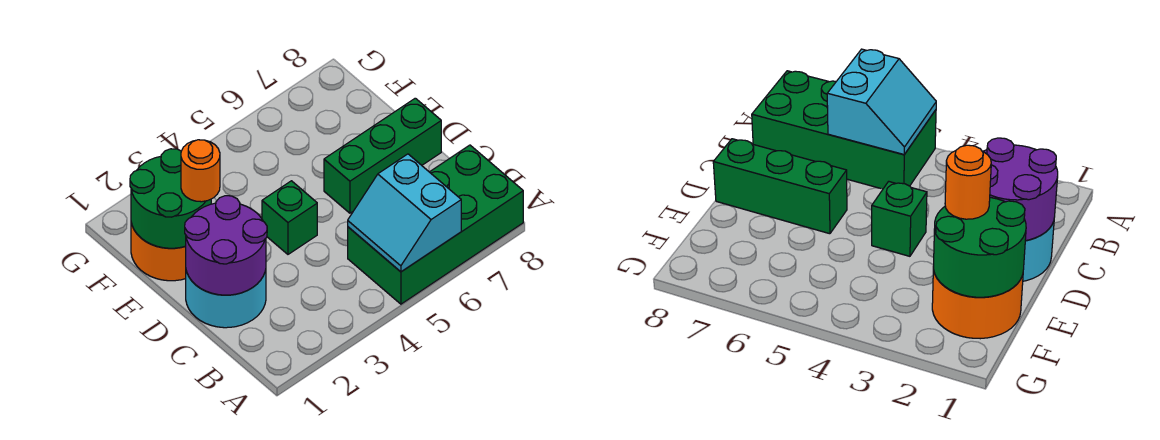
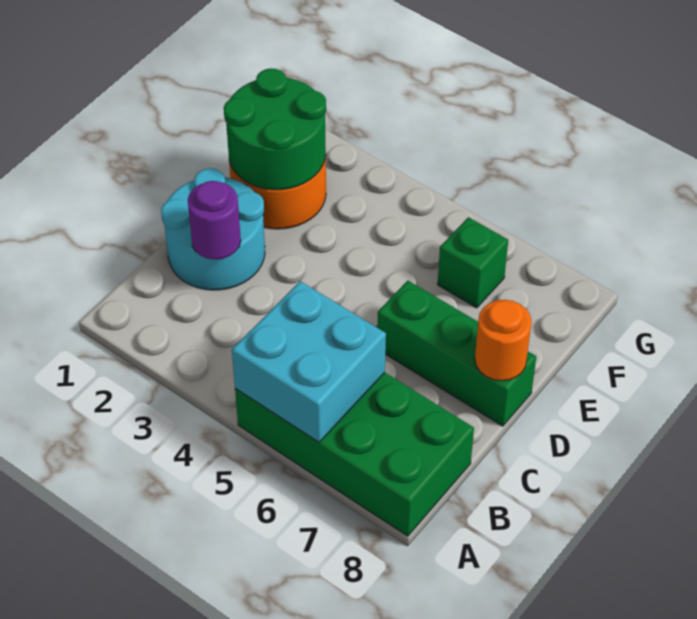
cyan slope A5:B6 level 2 top 6 -> cyan brick A5:B6 level 2
purple round brick C1:D2 level 2 -> purple round brick C2 level 2
green brick D4 level 1 -> green brick F6 level 1
orange round brick E2 level 3 -> orange round brick D8 level 2

